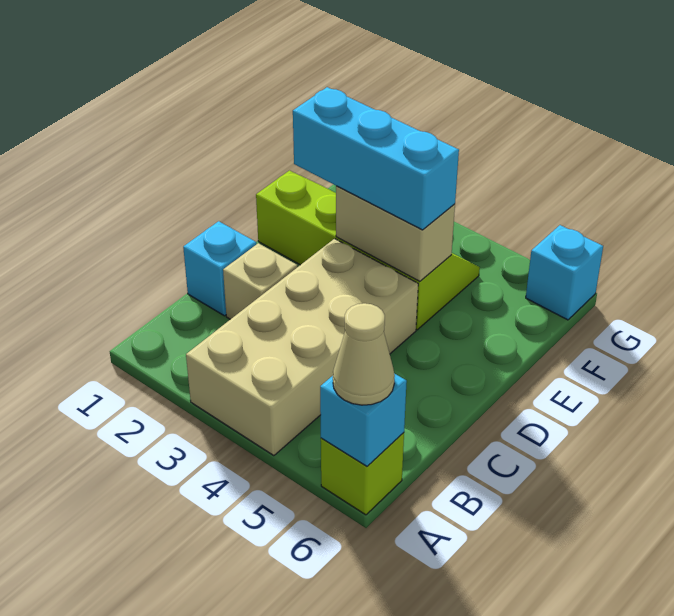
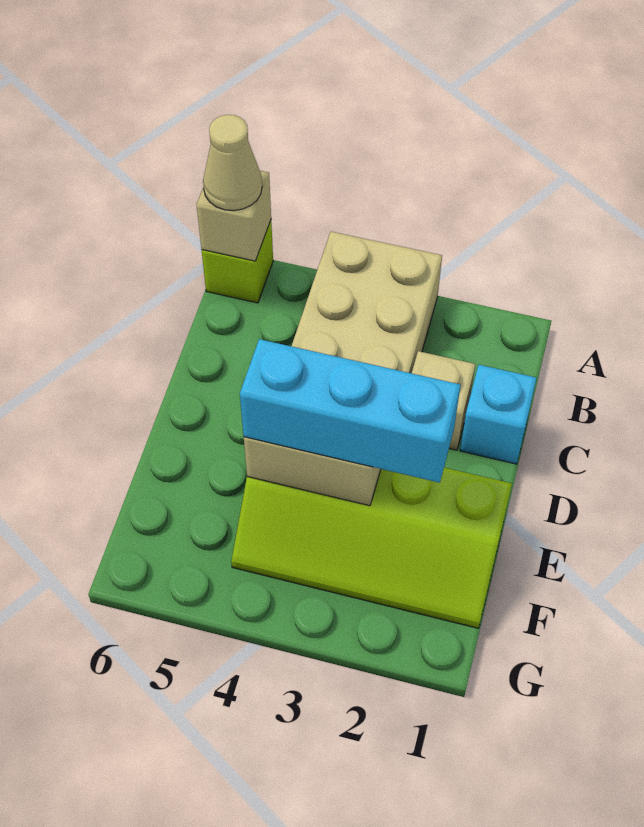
cyan brick A6 level 2 -> tan brick A6 level 2
cyan brick G6 level 1 -> none

